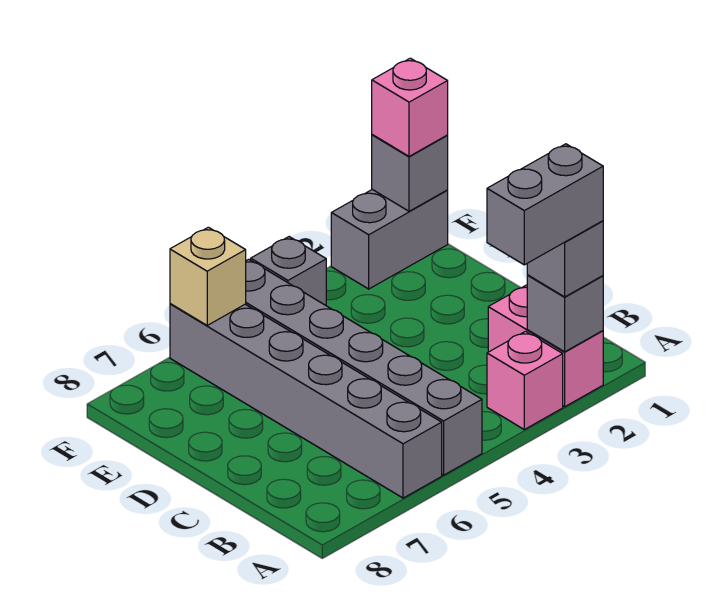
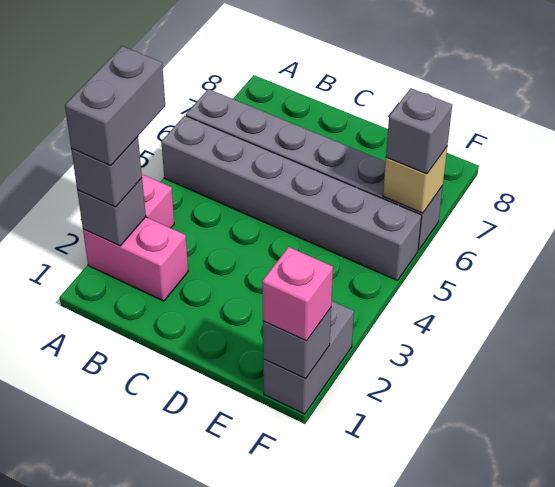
grey brick F4 level 1 -> grey brick F6 level 3

